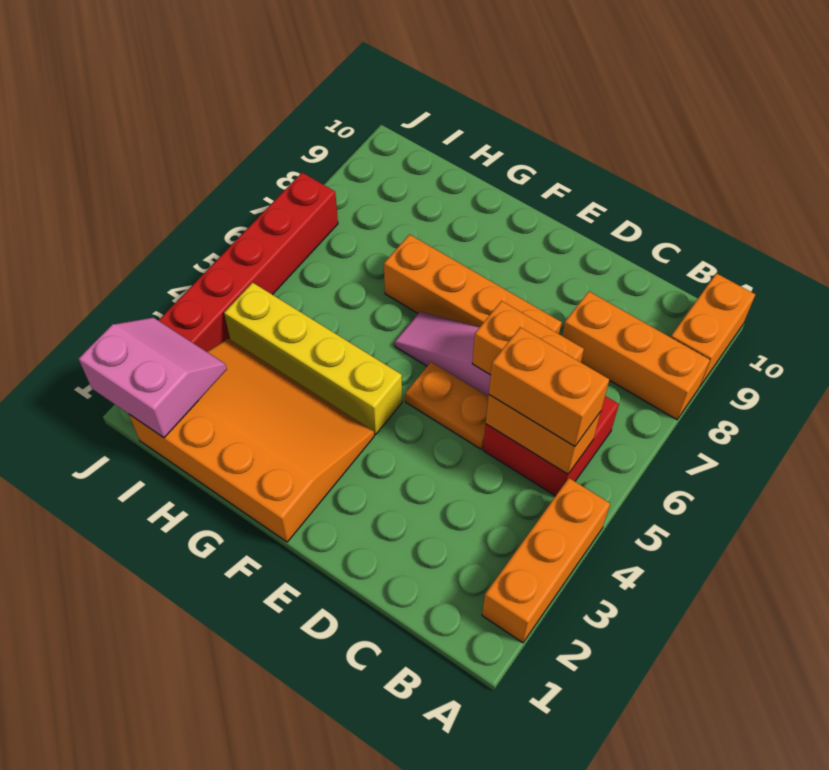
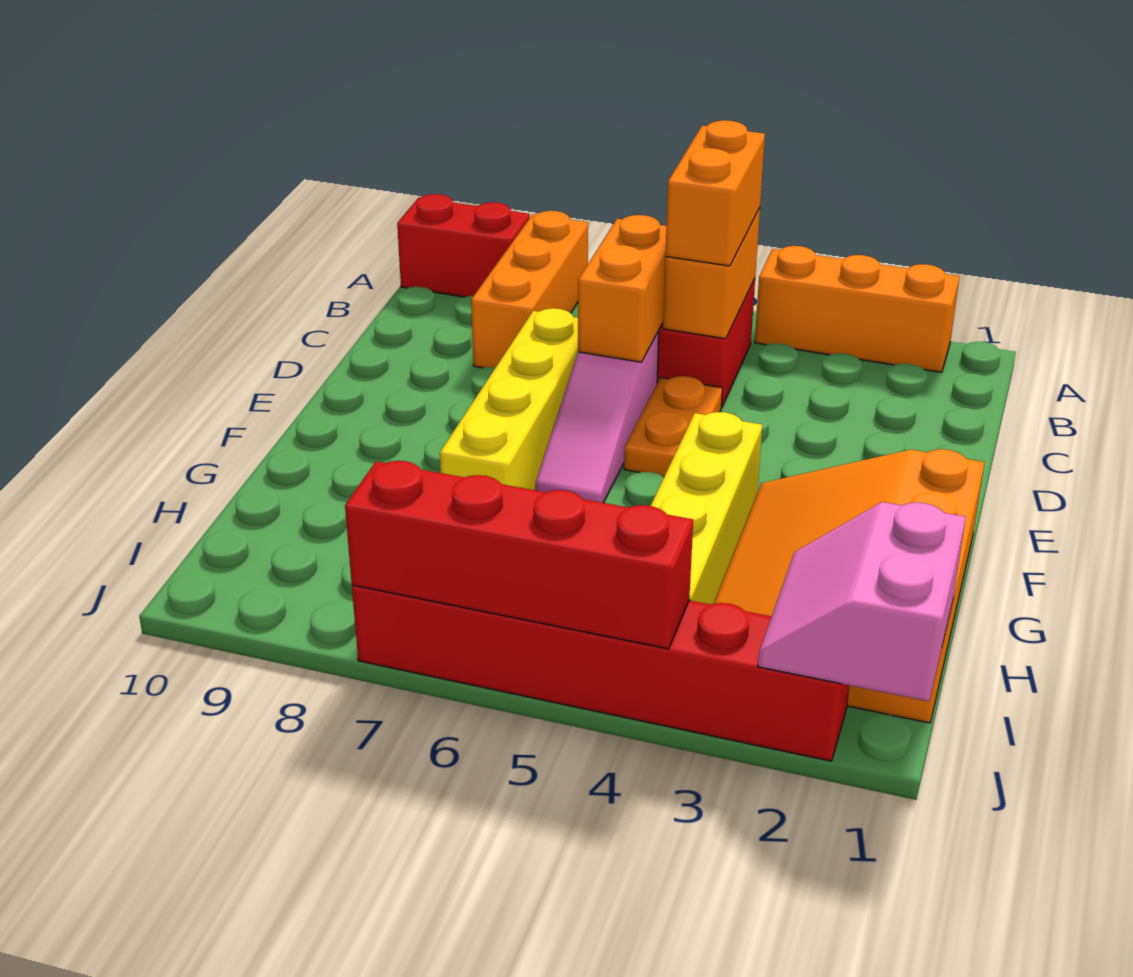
orange brick A9:A10 level 1 -> red brick A9:A10 level 1
orange brick D7:G7 level 1 -> yellow brick D7:G7 level 1
none -> red brick J4:J7 level 2

